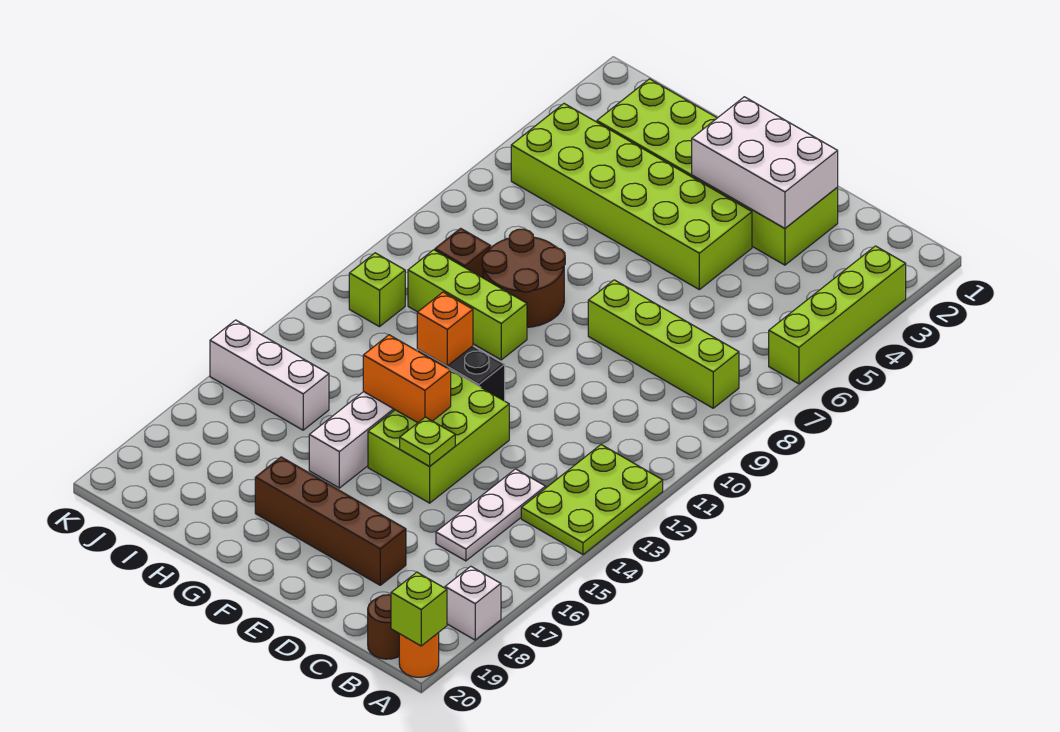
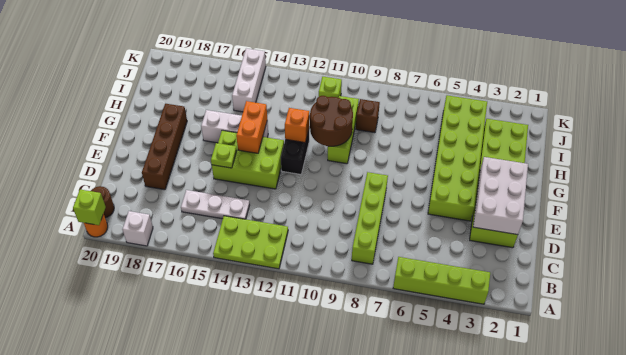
brown round brick G8:H9 level 1 -> brown round brick G10:H11 level 2

